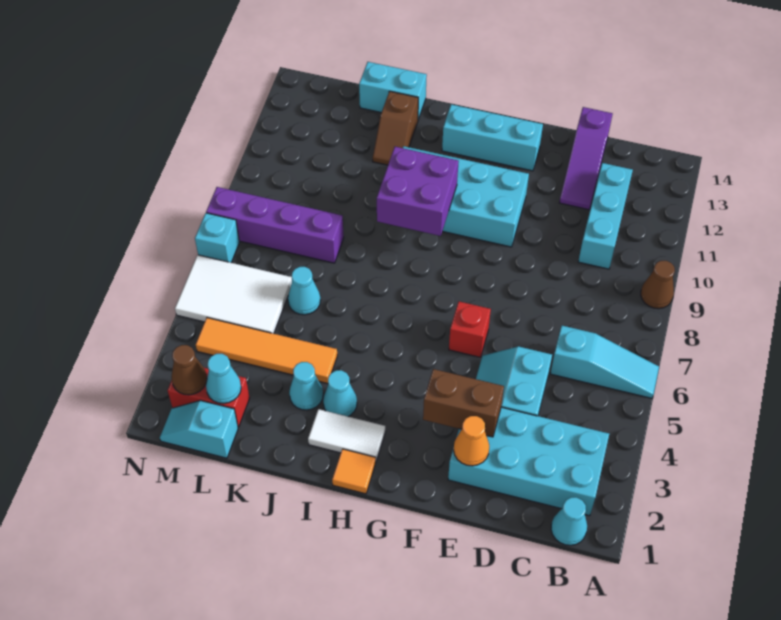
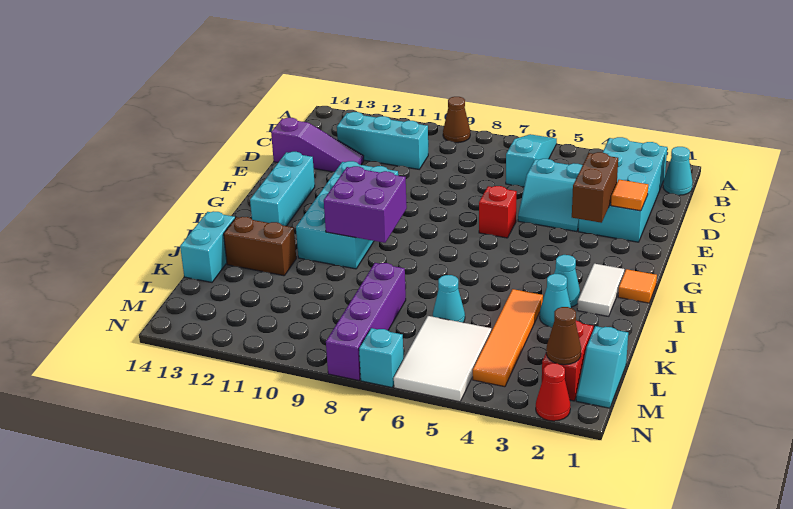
orange cone E2 level 2 -> orange tile E2 level 2
brown slope J12:J13 level 1 top 13 -> brown brick J12:J13 level 1
cyan cone L2 level 2 -> none
none -> red cone N2 level 1

